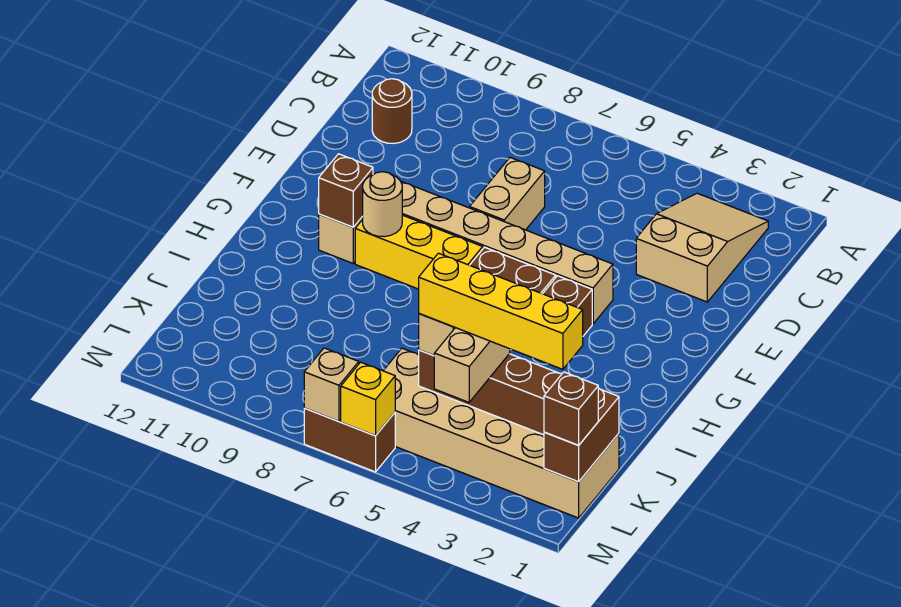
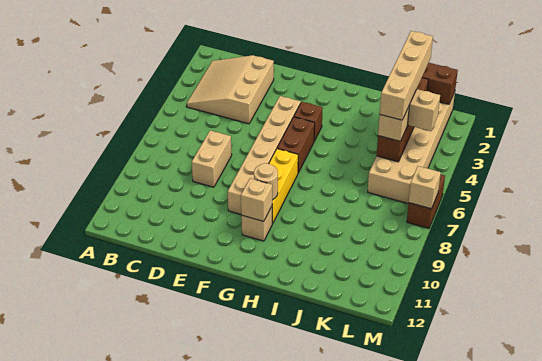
tan slope B2:D3 level 1 top D -> tan slope B2:D4 level 1 top D
brown round brick C11 level 1 -> none
tan brick D7:E7 level 1 -> tan brick D7:D8 level 1
brown brick G10 level 2 -> tan brick G10 level 2
yellow brick K2:K5 level 4 -> tan brick K2:K5 level 4
brown brick L1 level 3 -> none
yellow brick M6 level 2 -> none

